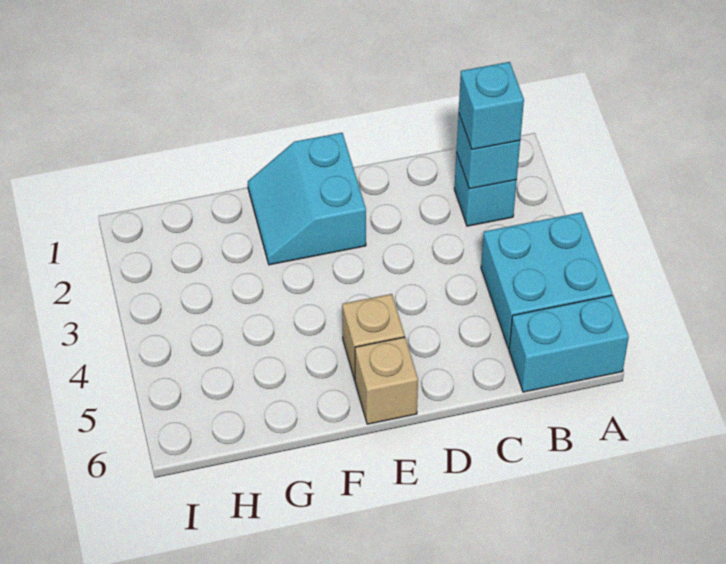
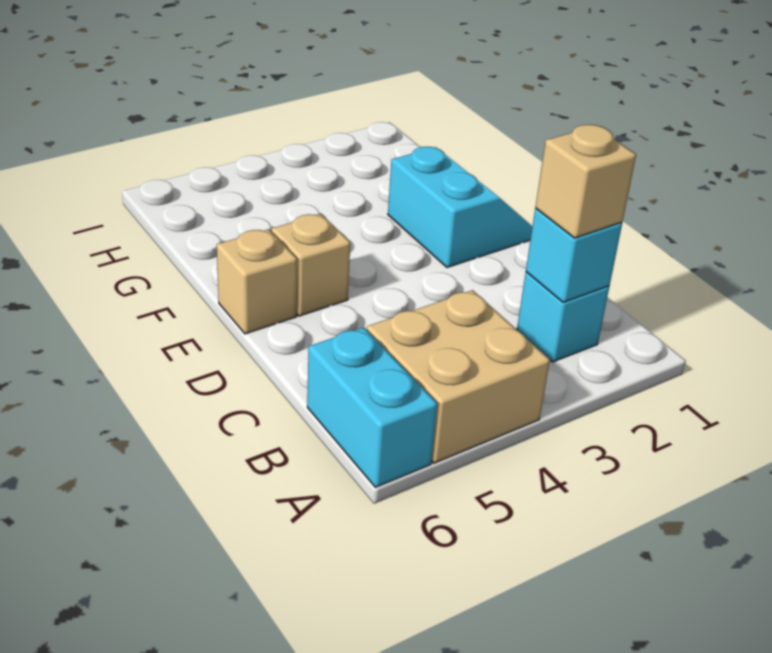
cyan brick A4:B5 level 1 -> tan brick A4:B5 level 1
cyan brick B2 level 3 -> tan brick B2 level 3
cyan slope E1:F2 level 1 top E -> cyan slope E1:F2 level 1 top 2

